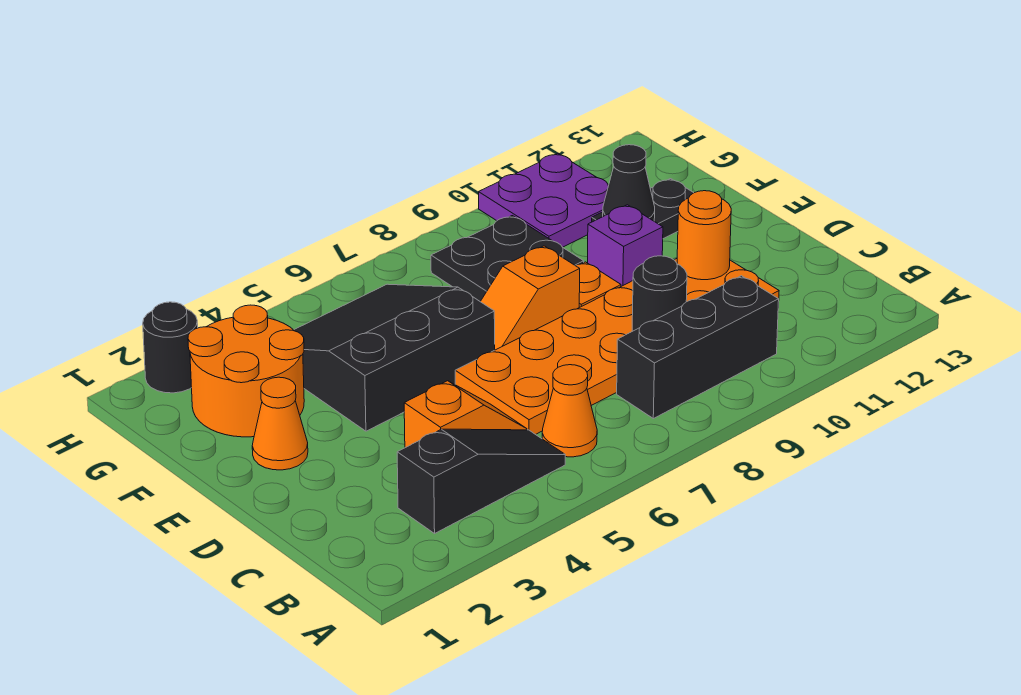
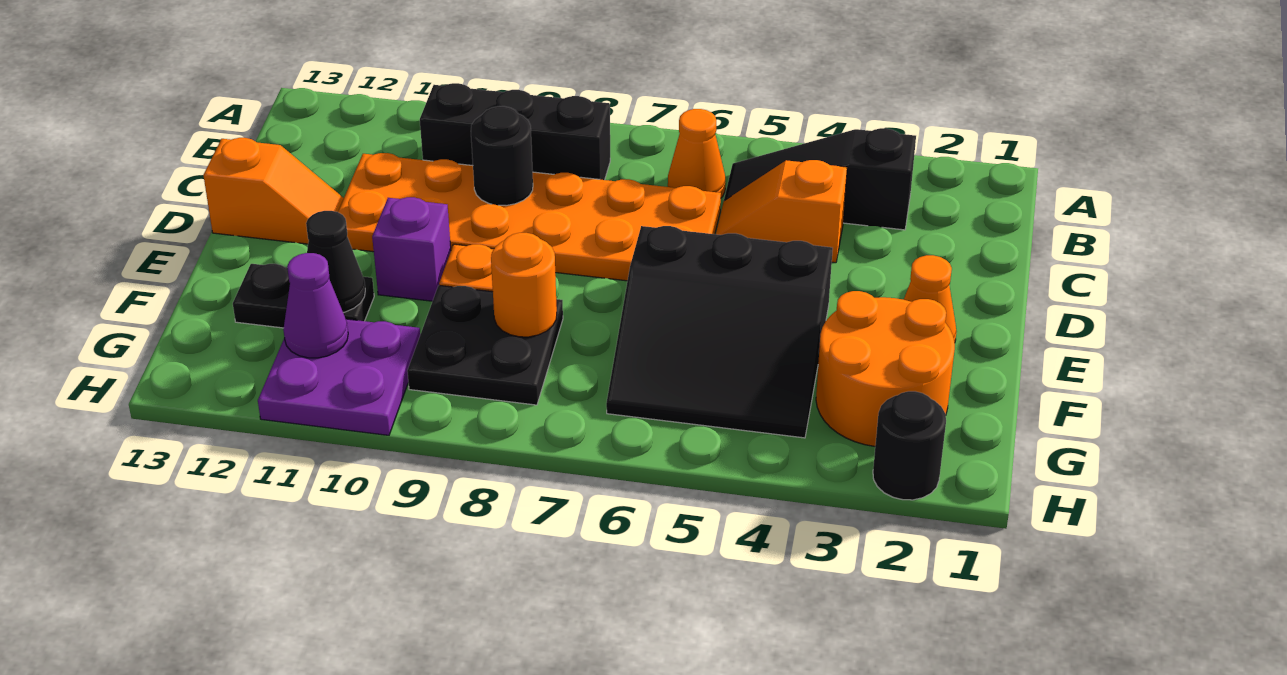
orange round brick D11 level 2 -> orange round brick F8 level 2
orange slope E7:E8 level 1 top 8 -> orange slope D12:D13 level 1 top 13
none -> purple cone G11 level 2

